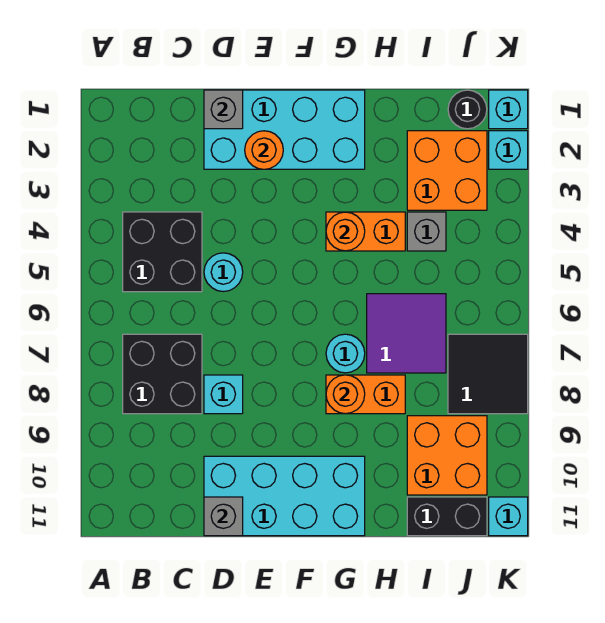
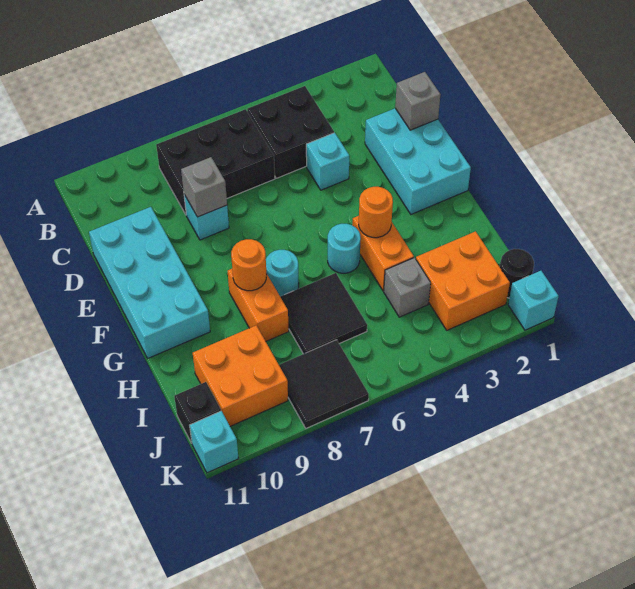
black brick B7:C8 level 1 -> black brick B6:C8 level 1
cyan brick D1:G2 level 1 -> cyan brick D1:F2 level 1
cyan round brick D5 level 1 -> cyan round brick G5 level 1
grey brick D11 level 2 -> grey brick D8 level 2
orange round brick E2 level 2 -> none
purple tile H6:I7 level 1 -> black tile H6:I7 level 1
black brick I11:J11 level 1 -> black brick J11 level 1
cyan brick K2 level 1 -> cyan brick D4 level 1

